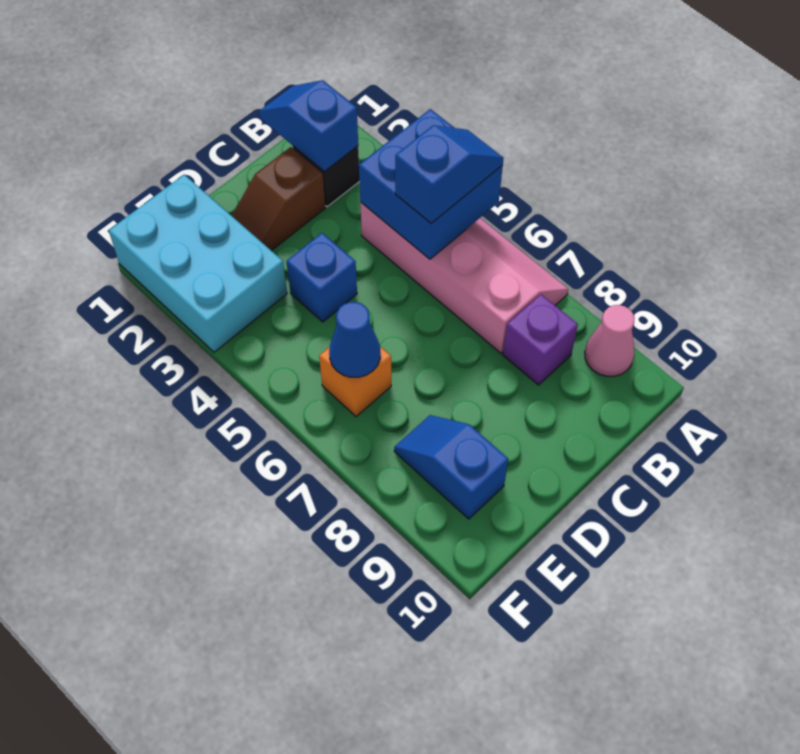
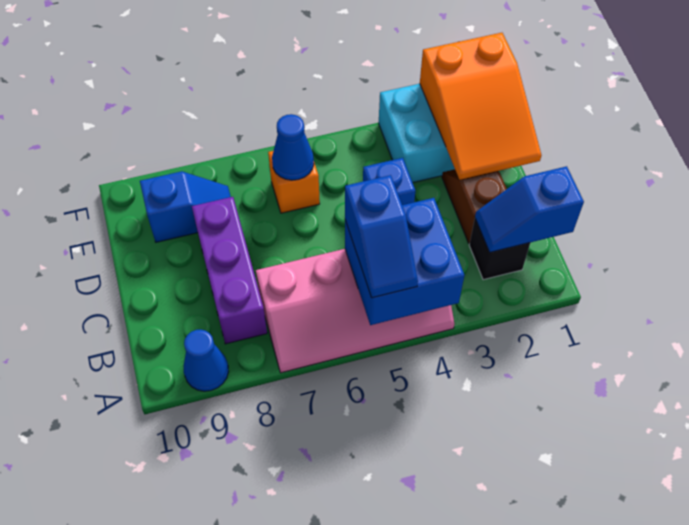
pink cone A9 level 1 -> blue cone A9 level 1
blue slope B1:B2 level 2 top 2 -> blue slope B1:B2 level 2 top 1
purple brick B8 level 1 -> purple brick B8:D8 level 1
none -> orange slope D1:F2 level 2 top F

